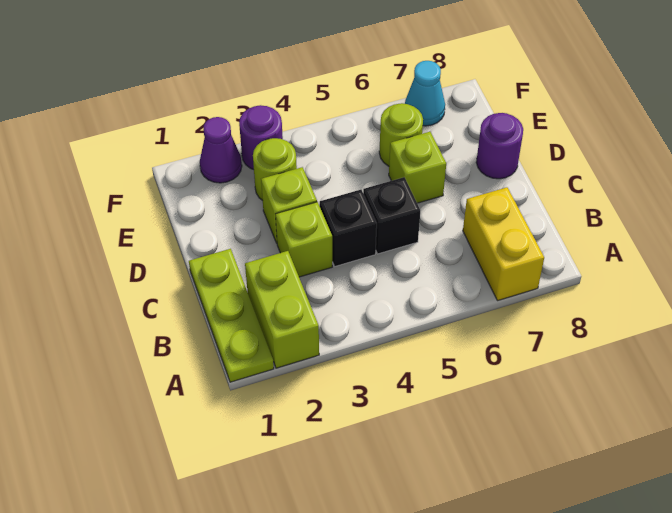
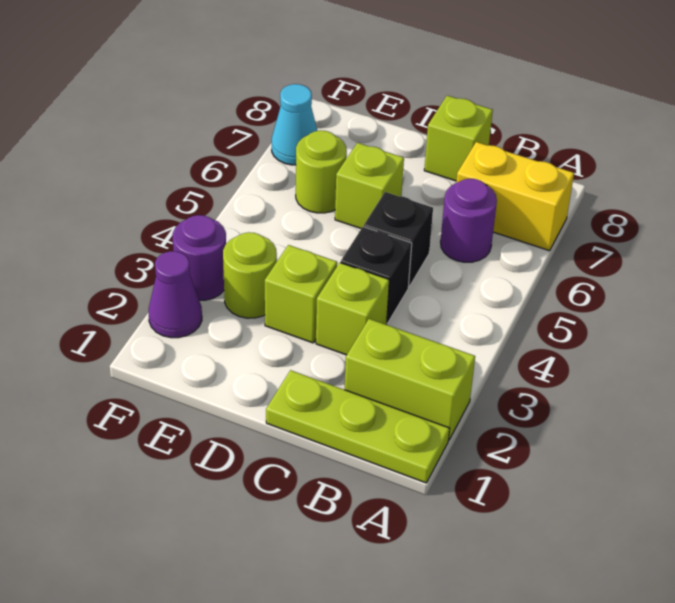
none -> lime brick C8 level 1
purple round brick D8 level 1 -> purple round brick B6 level 1

